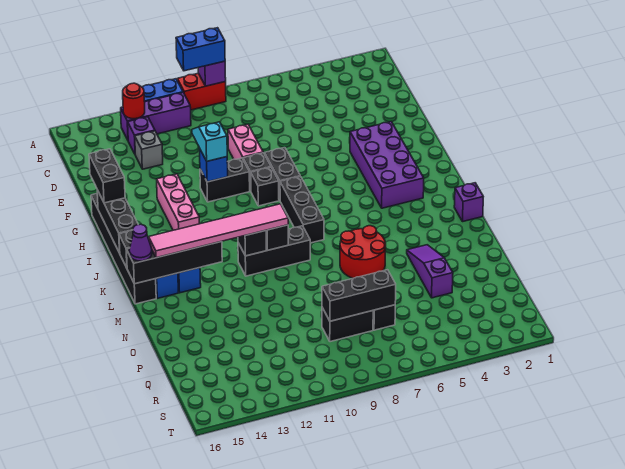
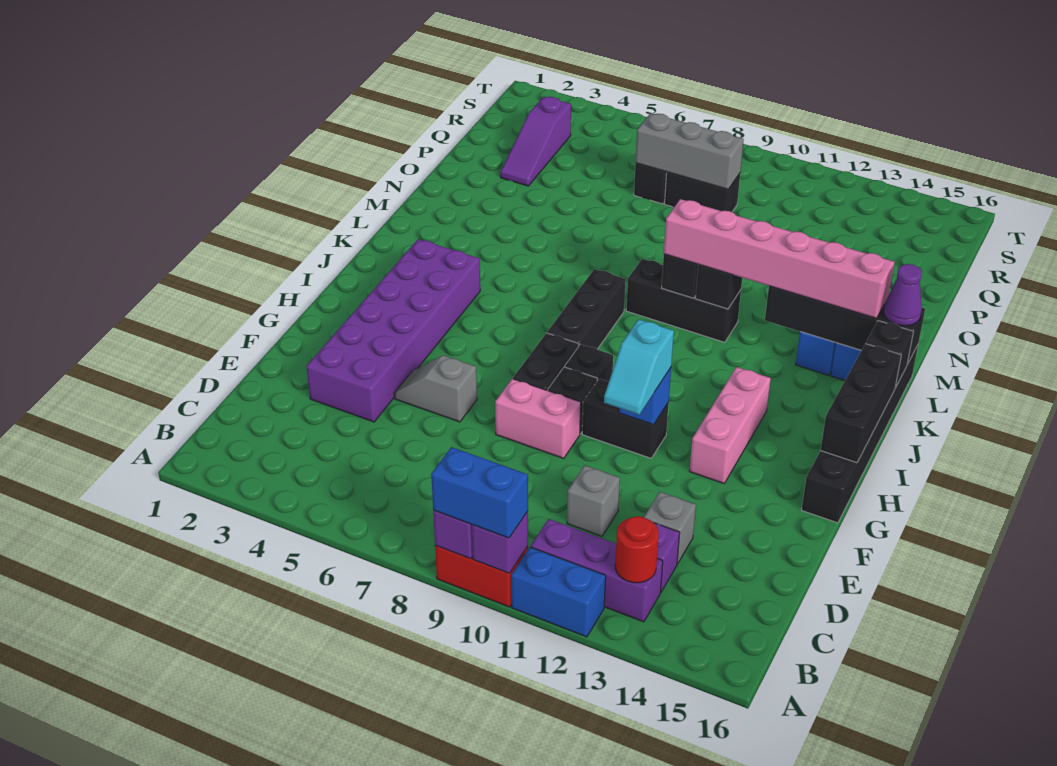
none -> grey brick D11 level 1
pink brick E9:F9 level 1 -> pink brick F8:F9 level 1
none -> grey slope F5:F6 level 1 top 6
purple brick G3:J4 level 1 -> purple brick E3:J4 level 1
black brick G16:H16 level 3 -> none
purple brick L1 level 1 -> purple brick A10 level 2
pink tile L10:L15 level 3 -> pink brick L10:L15 level 3
red round brick M6:N7 level 1 -> none
purple slope N4:P4 level 1 top P -> purple slope P3:R3 level 1 top R
black brick Q7:Q9 level 2 -> grey brick Q7:Q9 level 2

